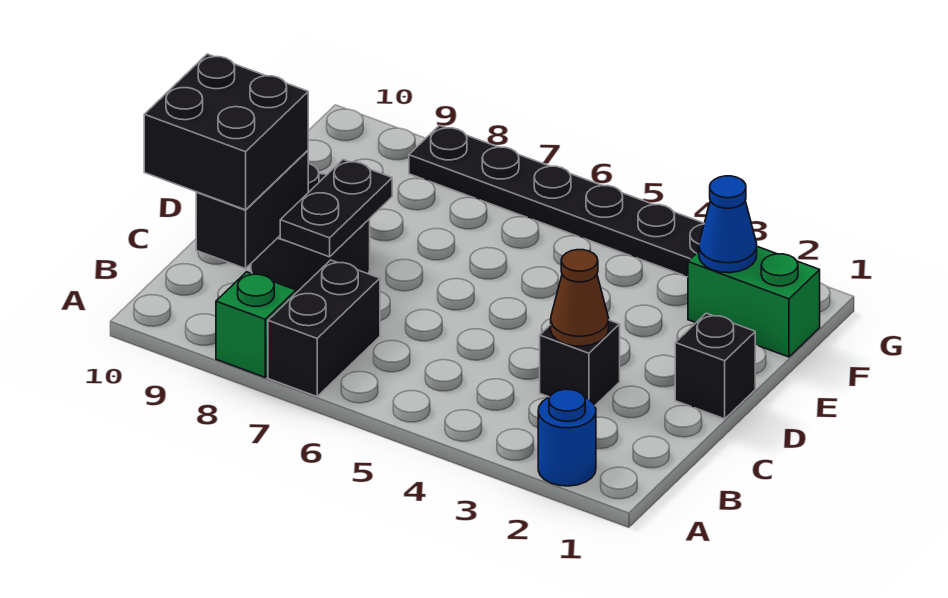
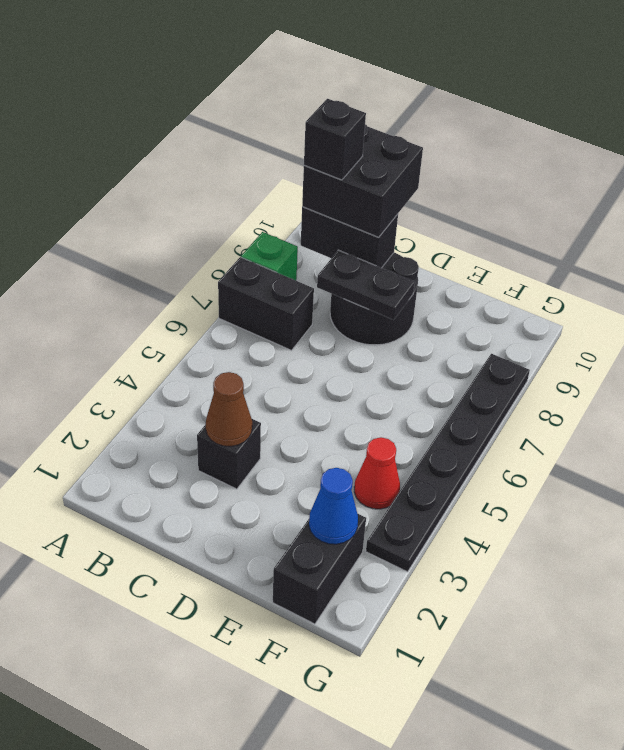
blue round brick A2 level 1 -> none
black brick D1 level 1 -> black brick B9 level 4
green brick F1:F2 level 1 -> black brick F1:F2 level 1
none -> red cone F4 level 1

